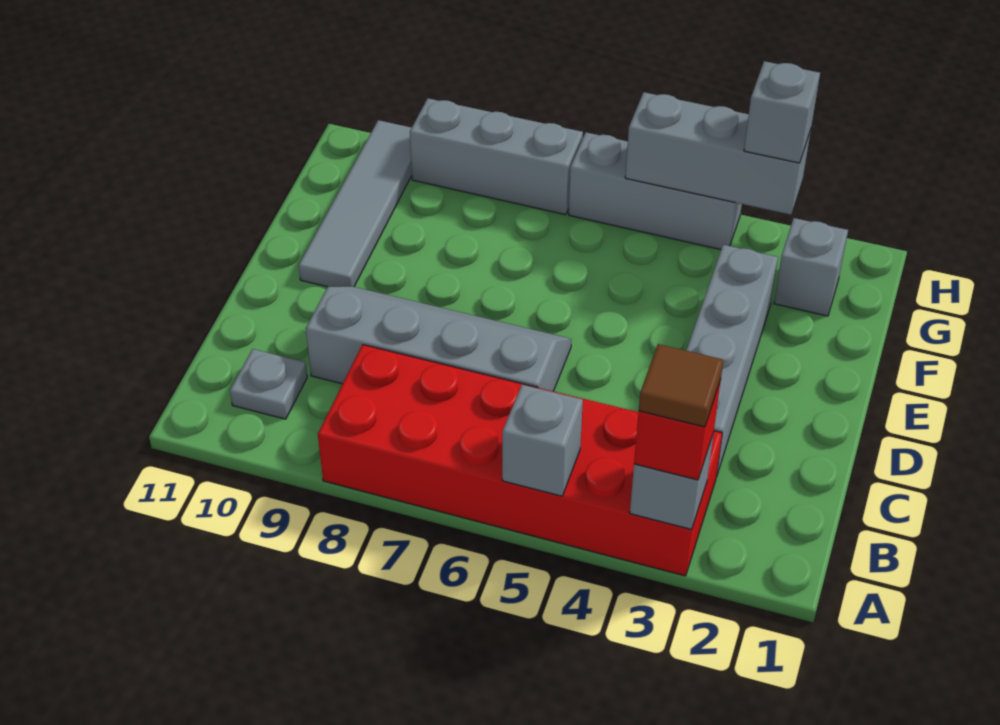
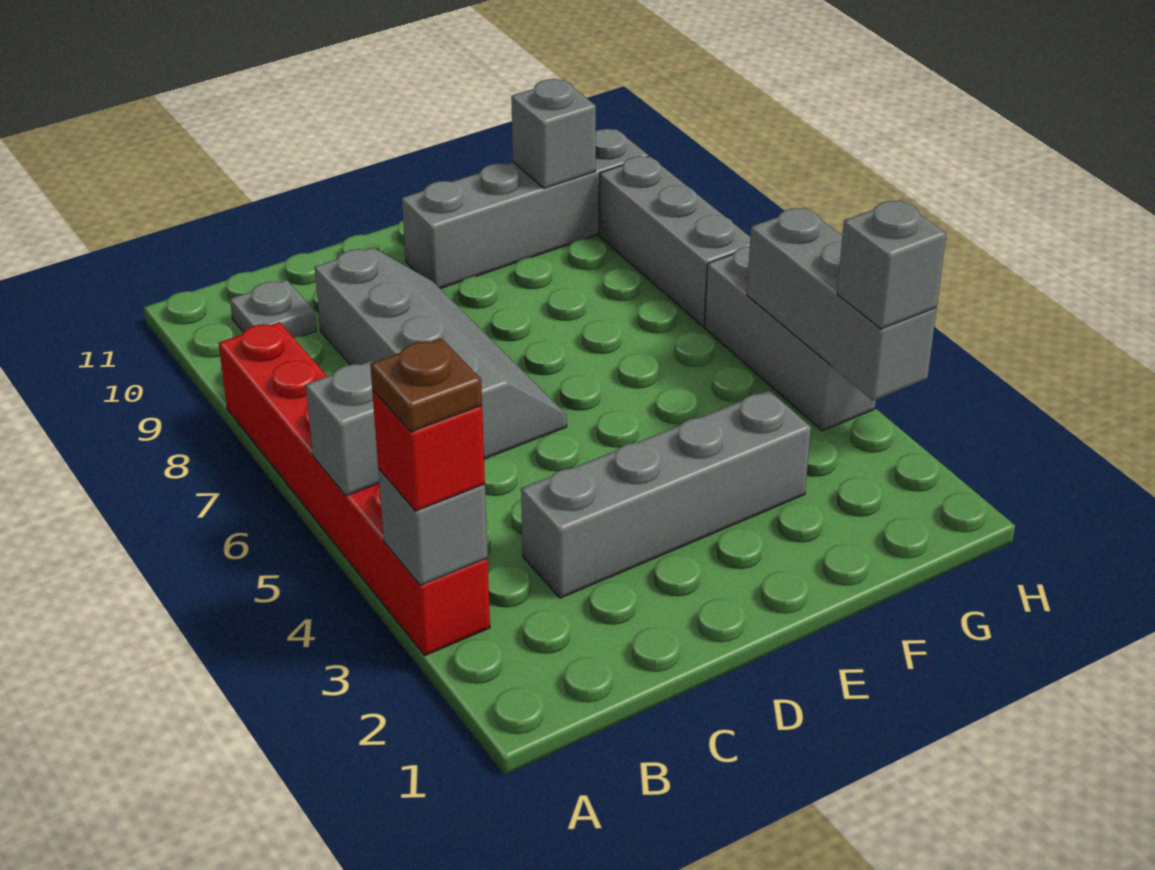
red brick A3:B8 level 1 -> red brick A3:A8 level 1
brown tile A3 level 4 -> brown plate A3 level 4
grey tile E10:H10 level 1 -> grey brick E10:H10 level 1
grey brick G2 level 1 -> grey brick G10 level 2

